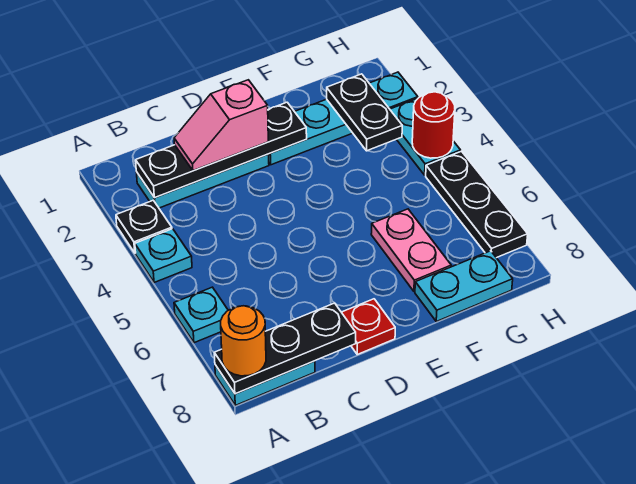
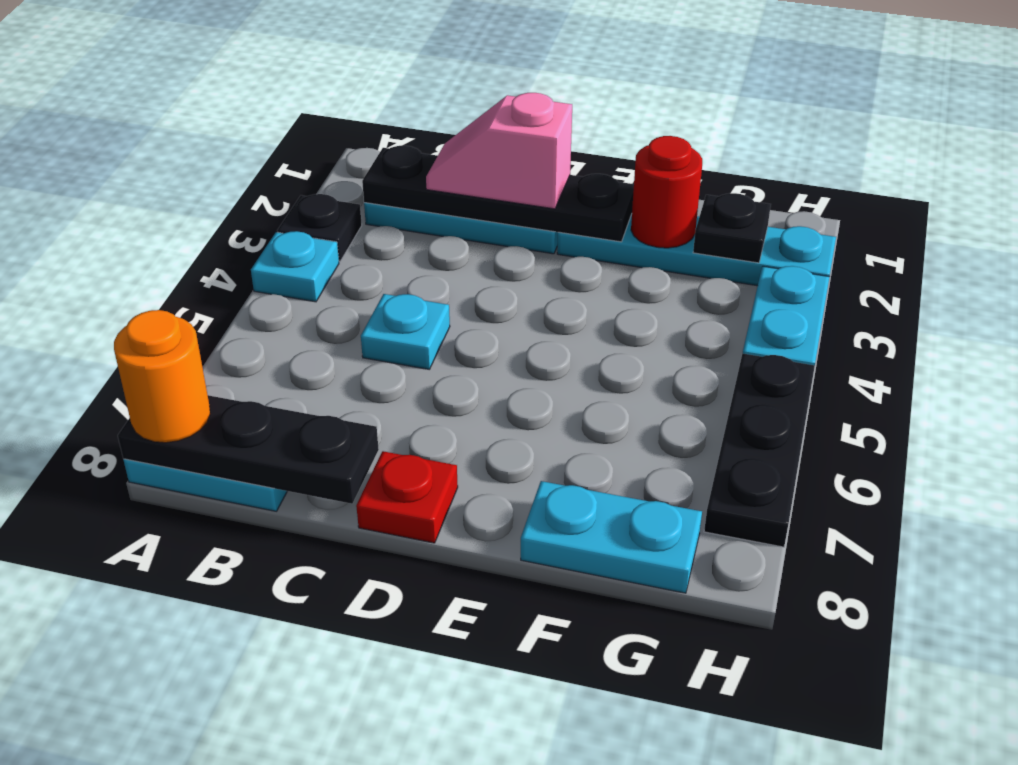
cyan plate A6 level 1 -> cyan plate C5 level 1
pink plate F6:F7 level 1 -> none
black plate G2:G3 level 2 -> black plate G2 level 2
red round brick H4 level 2 -> red round brick F2 level 2

